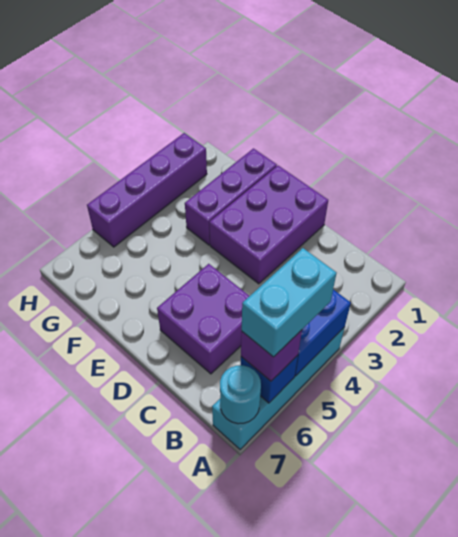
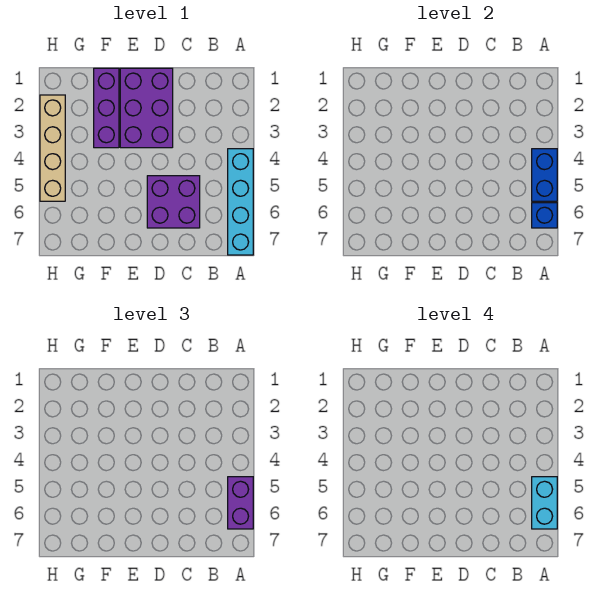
purple brick A6 level 3 -> purple brick A5:A6 level 3
cyan round brick A7 level 2 -> none
purple brick H2:H5 level 1 -> tan brick H2:H5 level 1

